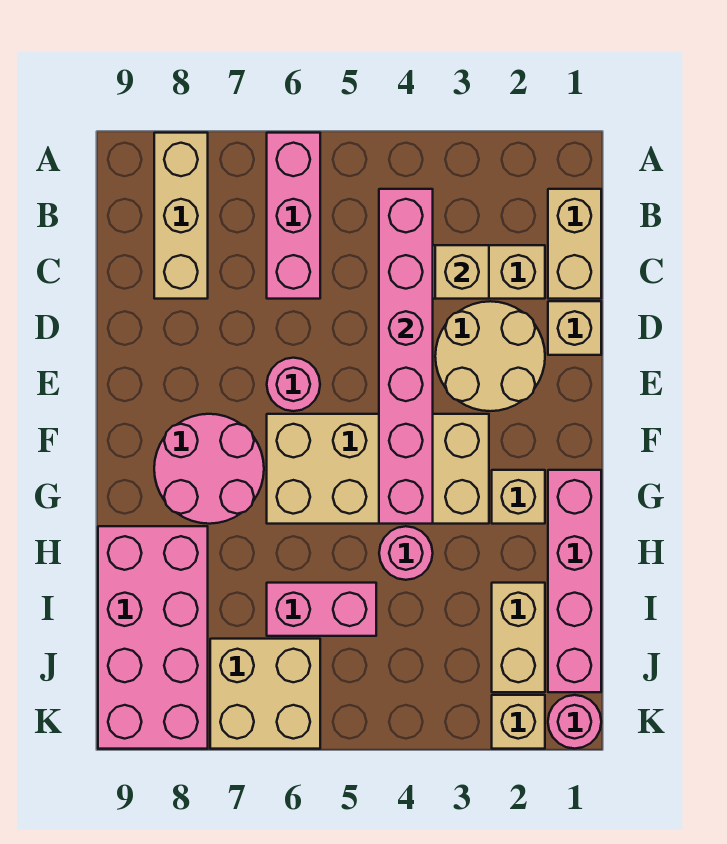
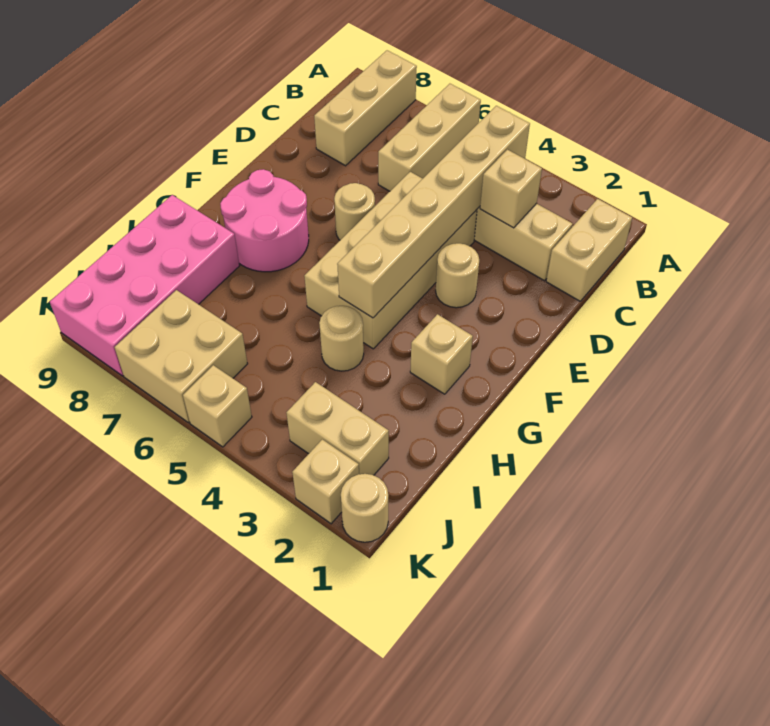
pink brick A6:C6 level 1 -> tan brick A6:C6 level 1
pink brick B4:G4 level 2 -> tan brick B4:G4 level 2
tan brick D1 level 1 -> tan brick K5 level 1
tan round brick D2:E3 level 1 -> tan round brick E3 level 1
pink round brick E6 level 1 -> tan round brick E6 level 1
tan brick F3:G6 level 1 -> tan brick D4:G5 level 1
pink brick G1:J1 level 1 -> none
pink round brick H4 level 1 -> tan round brick H4 level 1
tan brick I2:J2 level 1 -> tan brick J2:J3 level 1
pink brick I5:I6 level 1 -> none
pink round brick K1 level 1 -> tan round brick K1 level 1

